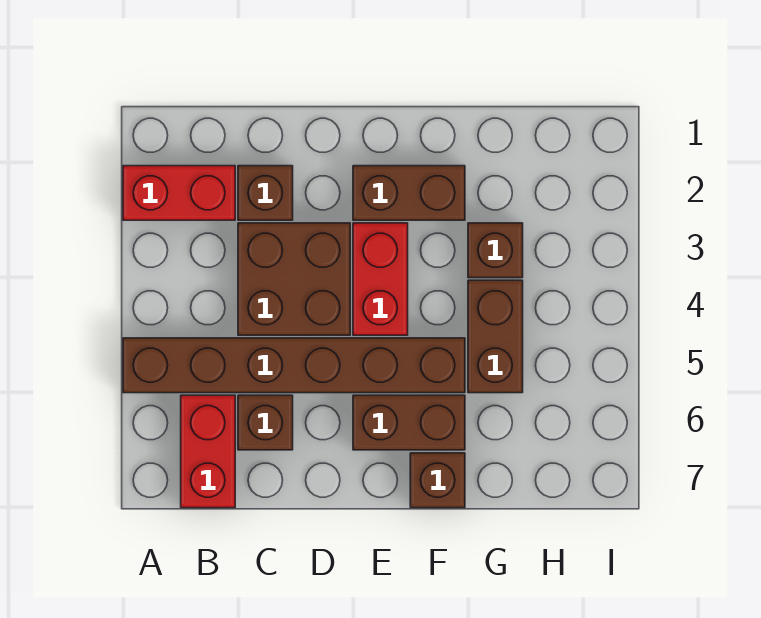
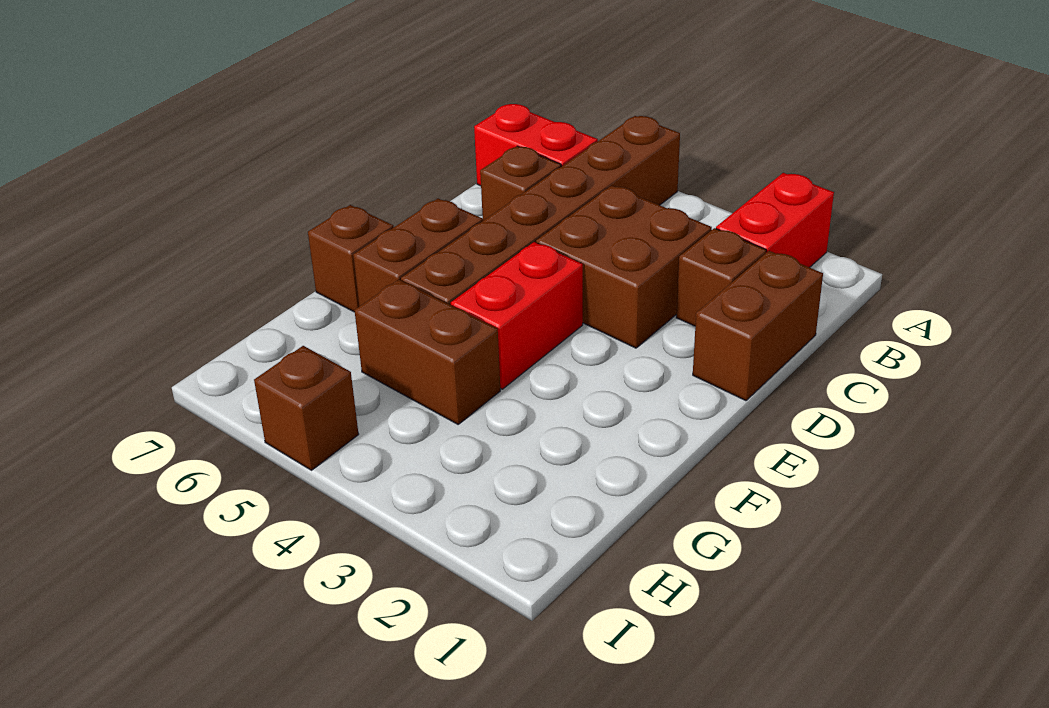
brown brick E2:F2 level 1 -> brown brick C1:D1 level 1
red brick E3:E4 level 1 -> red brick E4:F4 level 1
brown brick G3 level 1 -> brown brick I5 level 1

